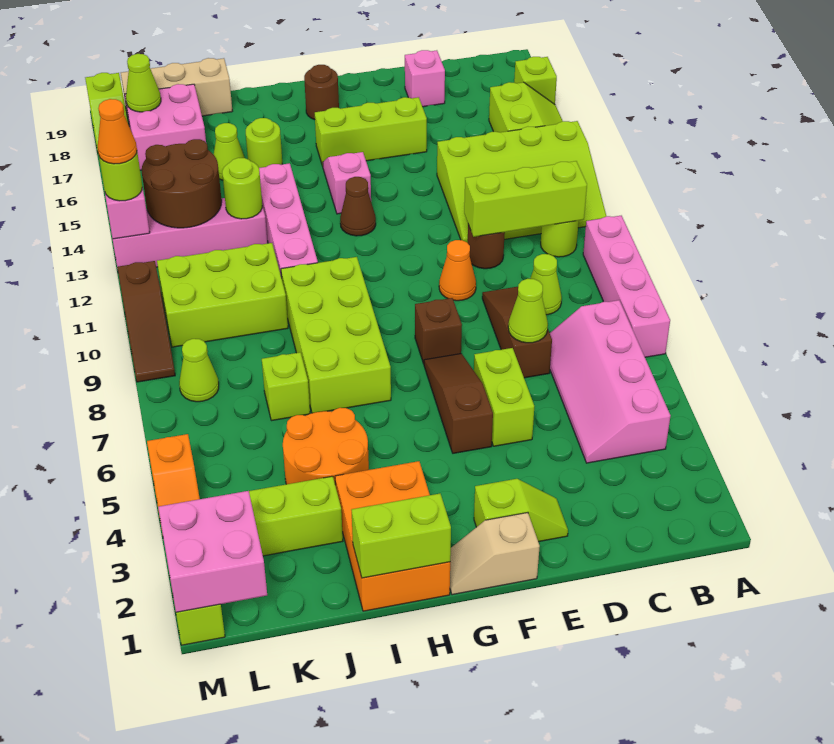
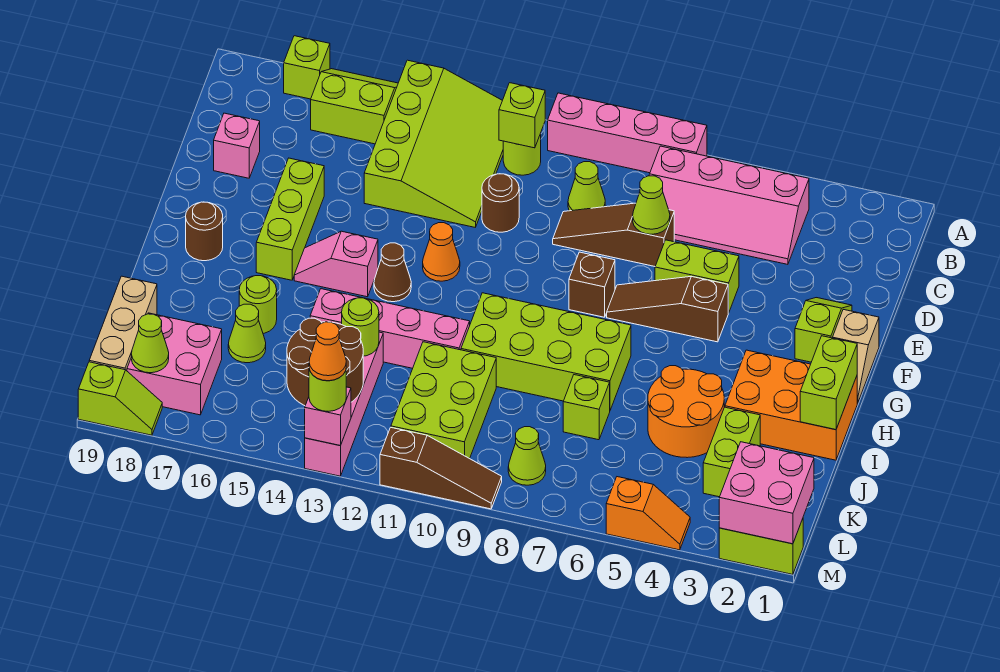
lime brick B11:D11 level 2 -> lime brick B11 level 2
orange cone E10 level 1 -> orange cone F12 level 1

